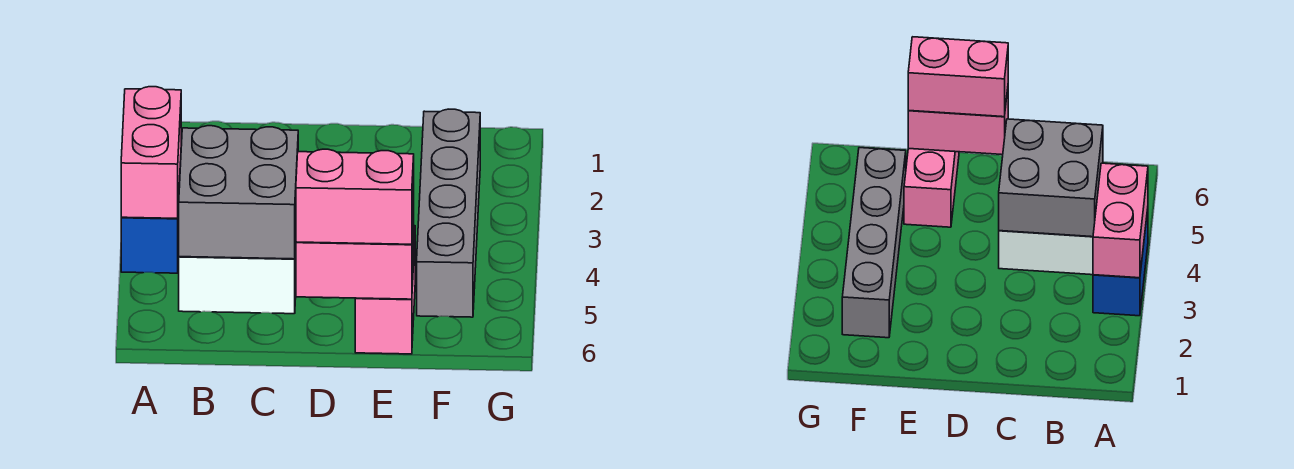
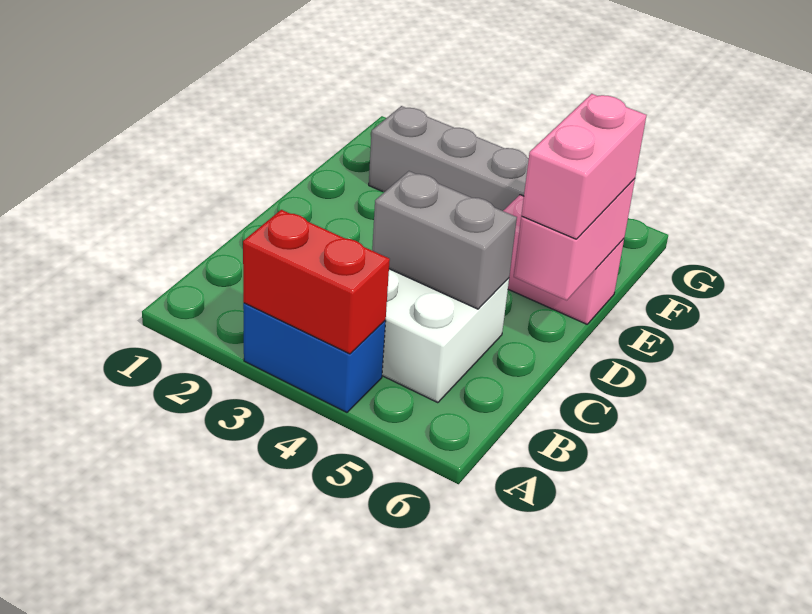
pink brick A3:A4 level 2 -> red brick A3:A4 level 2
grey brick B4:C5 level 2 -> grey brick C4:C5 level 2

